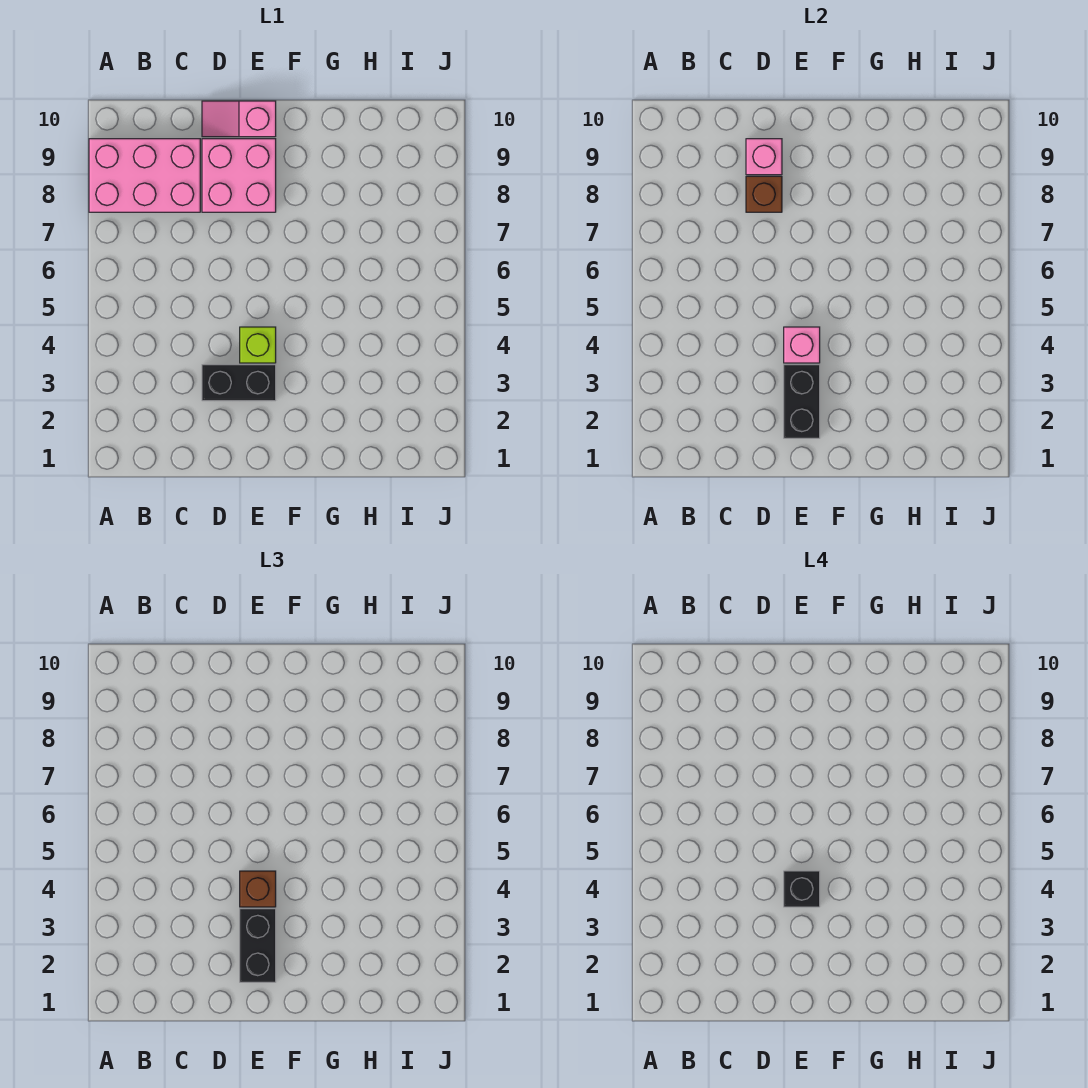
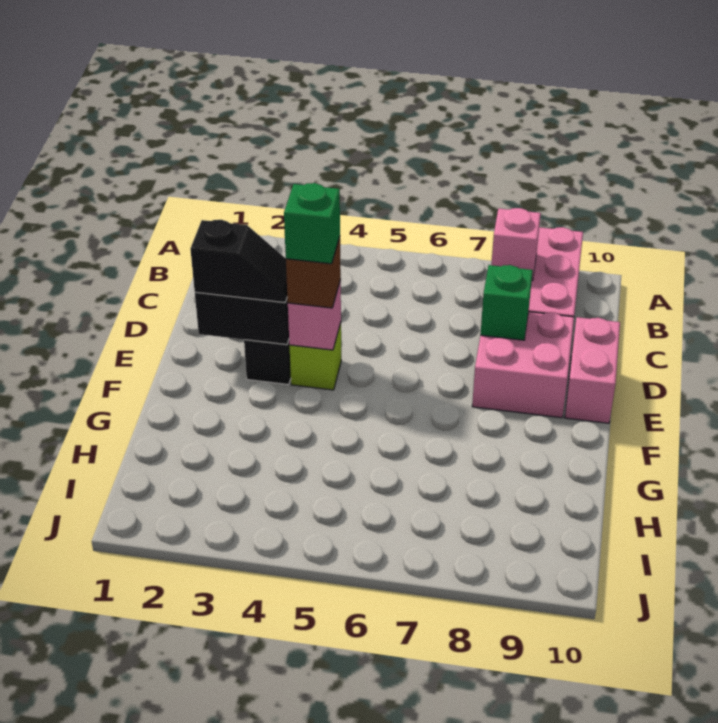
brown brick D8 level 2 -> green brick D8 level 2
pink brick D9 level 2 -> pink brick B8 level 2
pink slope D10:E10 level 1 top E -> pink brick D10:E10 level 1
black brick E2:E3 level 3 -> black slope E2:E3 level 3 top 2
black brick E4 level 4 -> green brick E4 level 4

